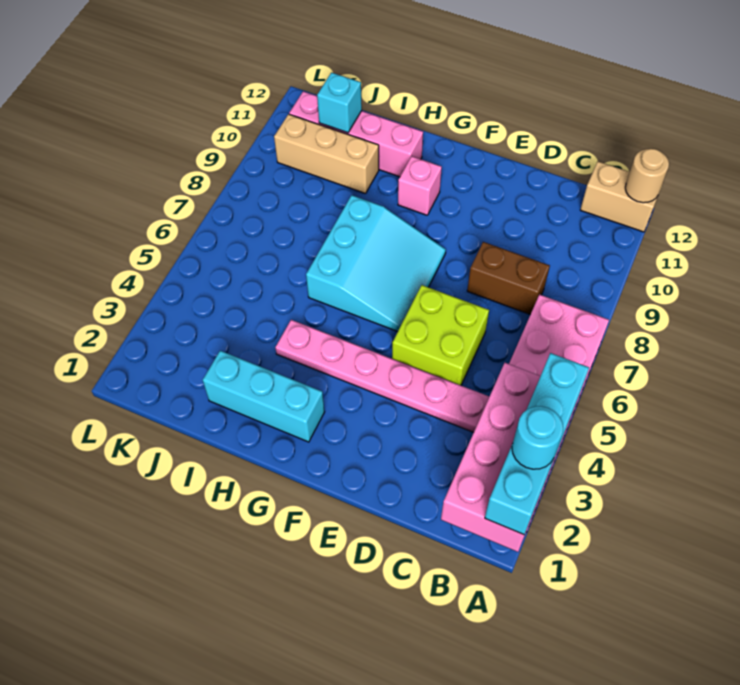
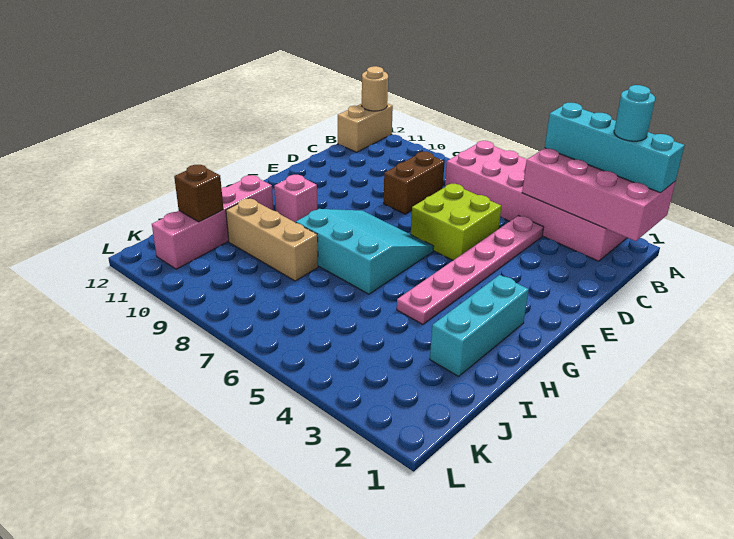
tan brick I10:K10 level 1 -> tan brick I8:I10 level 1
cyan brick J11 level 2 -> brown brick J11 level 2

